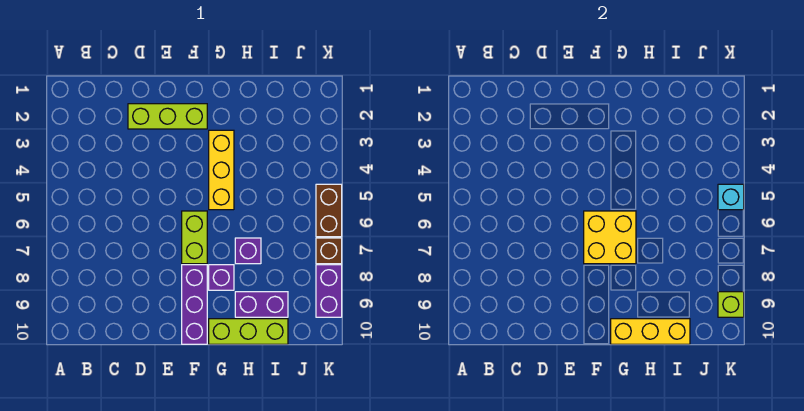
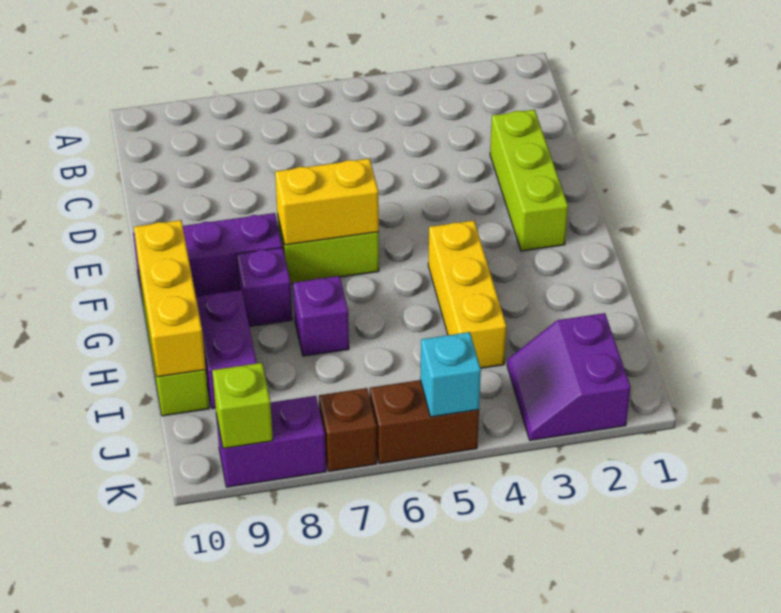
yellow brick F6:G7 level 2 -> yellow brick F6:F7 level 2
yellow brick G3:G5 level 1 -> yellow brick G4:I4 level 1
none -> purple slope J2:K3 level 1 top 2

